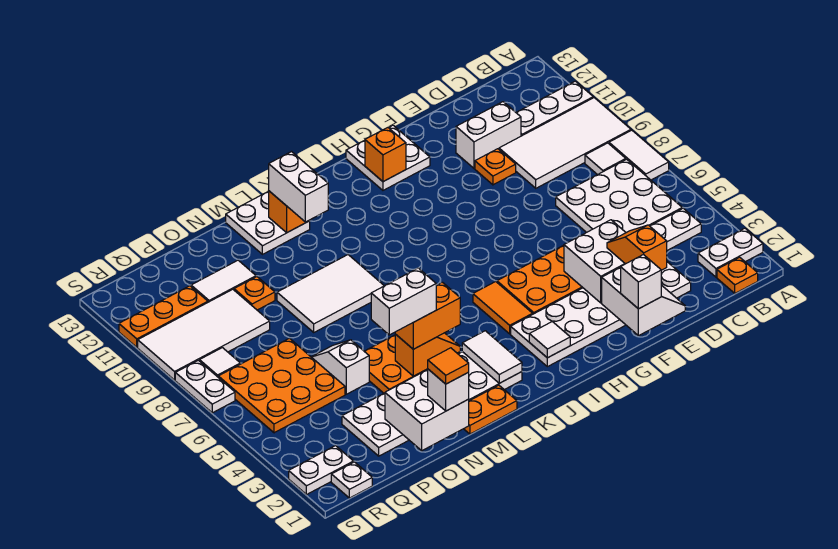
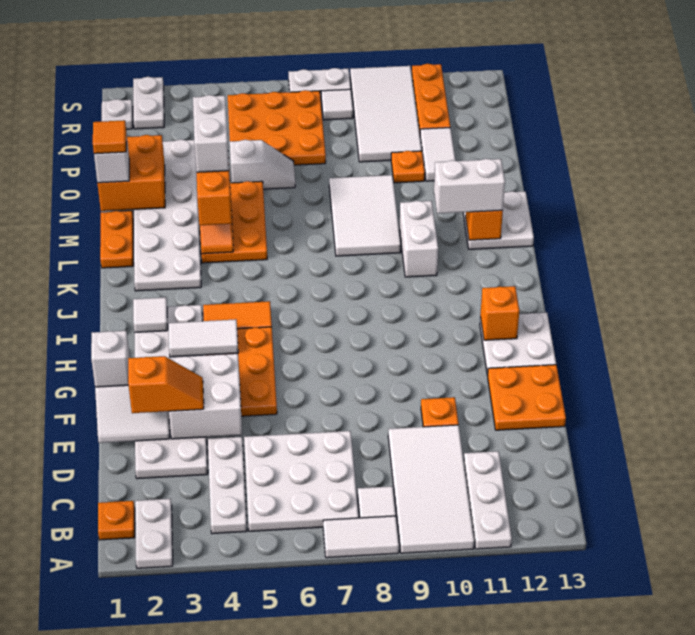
white brick D11:E11 level 1 -> white brick K10:L10 level 1
none -> orange plate E12:F13 level 1
white tile K2:K3 level 2 -> white tile H3:H4 level 2
white brick N1:O2 level 2 -> orange brick N1:O2 level 2

